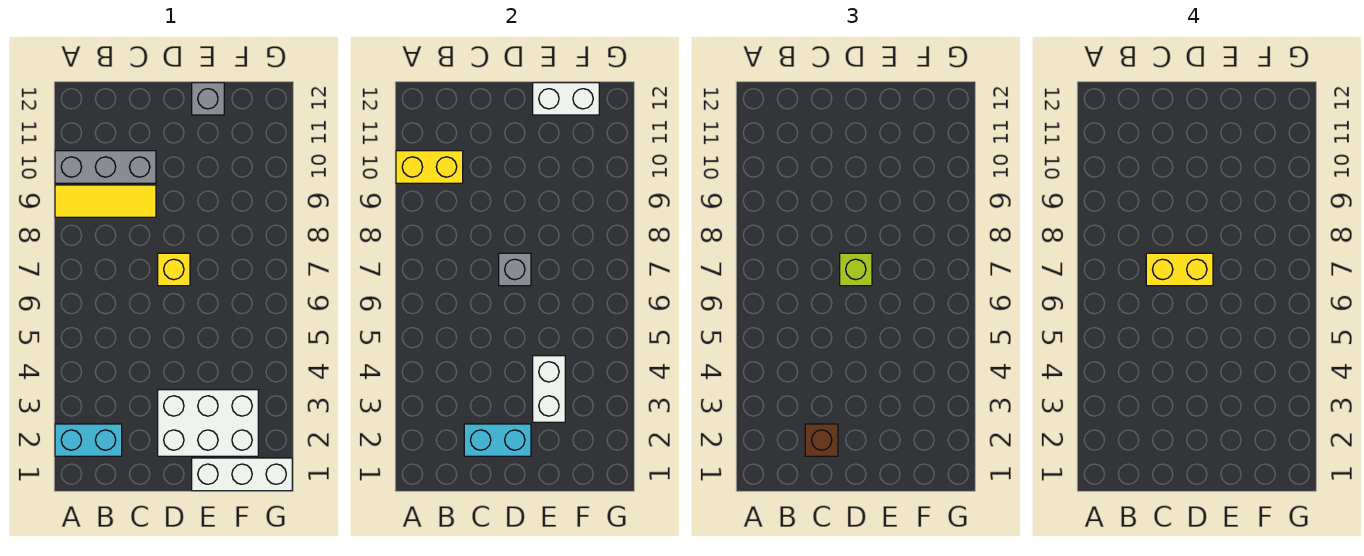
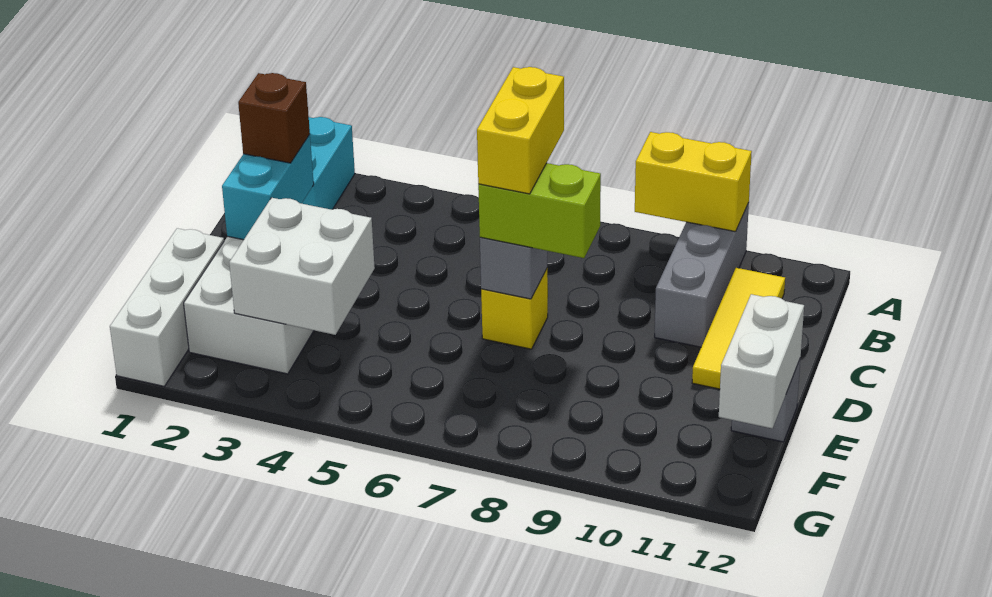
yellow tile A9:C9 level 1 -> yellow tile B11:D11 level 1
yellow brick A10:B10 level 2 -> yellow brick A9:A10 level 2
lime brick D7 level 3 -> lime brick D7:D8 level 3
white brick E3:E4 level 2 -> white brick E3:F4 level 2

